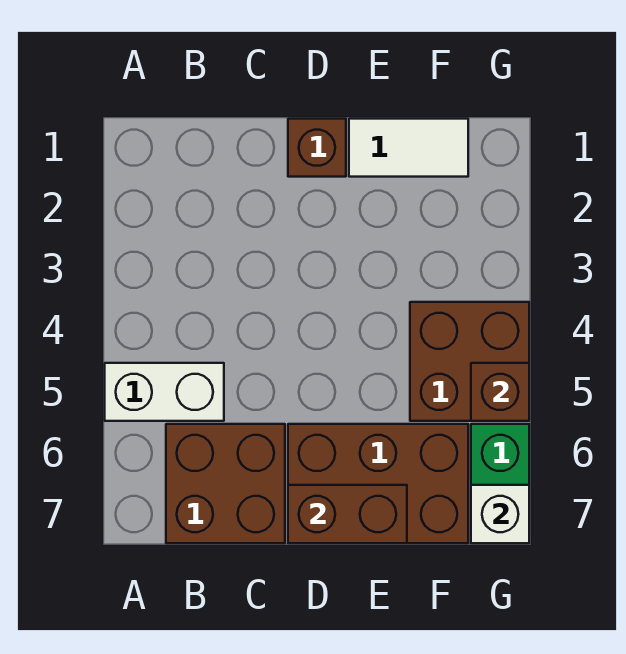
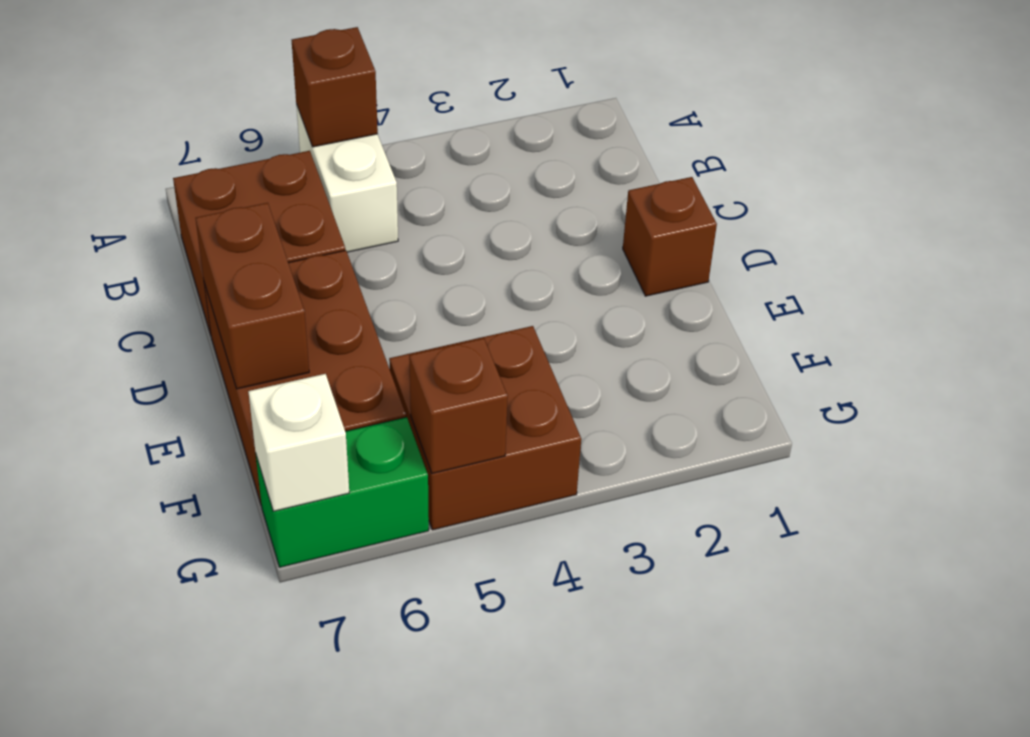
none -> brown brick A5 level 2
white tile E1:F1 level 1 -> none

